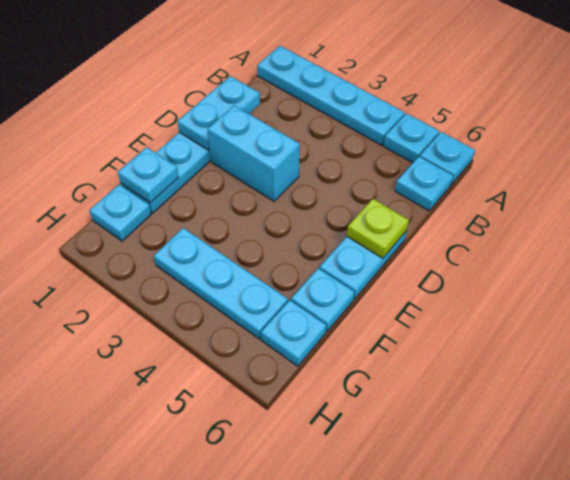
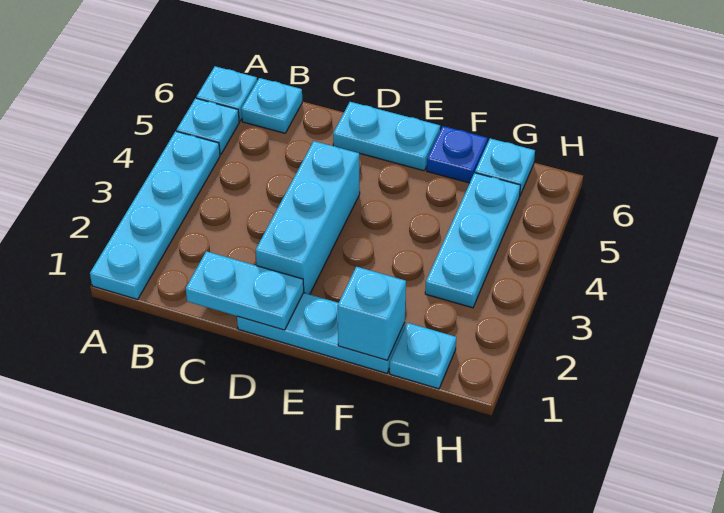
cyan brick D2:D3 level 1 -> cyan brick D2:D4 level 1
lime plate D6 level 2 -> none
cyan plate F1 level 2 -> cyan brick F1 level 2
cyan plate F6 level 1 -> blue plate F6 level 1

